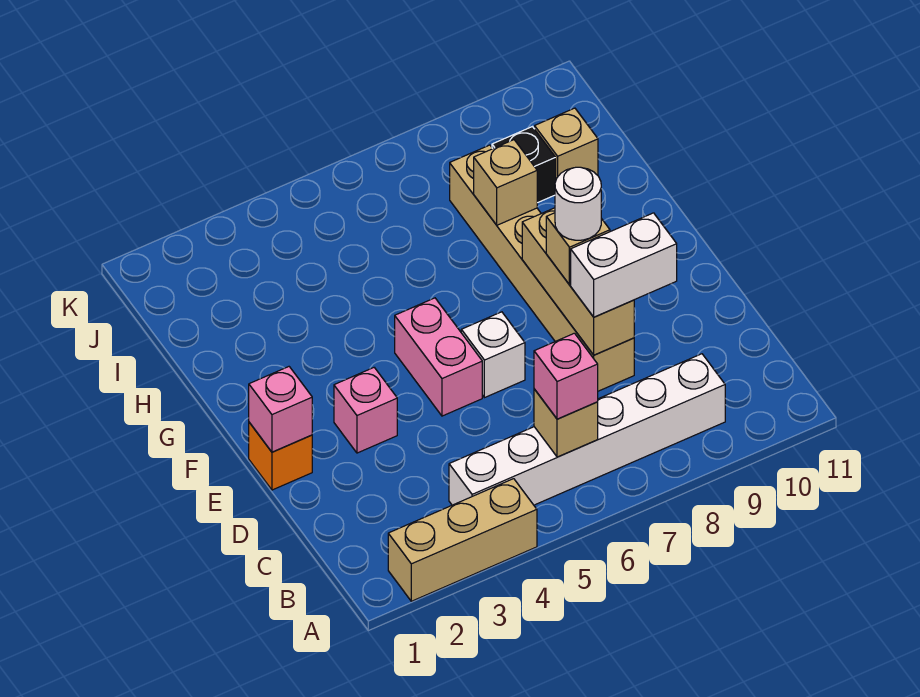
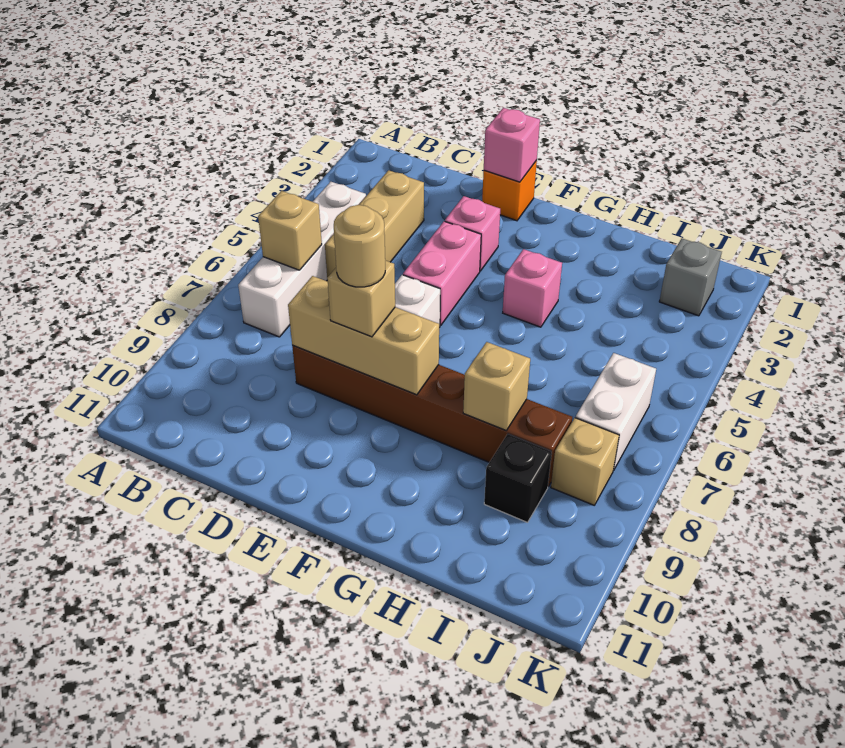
tan brick A2:A4 level 1 -> tan brick C3:C5 level 1
white brick B4:B9 level 1 -> white brick B4:B7 level 1
pink brick B6 level 3 -> pink brick G4 level 1
tan brick D8:I8 level 1 -> brown brick D8:I8 level 1
white brick D8:D9 level 3 -> white brick J6:J7 level 1
pink brick E5:F5 level 1 -> pink brick E4:E5 level 1
white round brick E8 level 4 -> tan round brick E8 level 4
tan brick I10 level 1 -> tan brick J8 level 1
none -> grey brick J2 level 1

